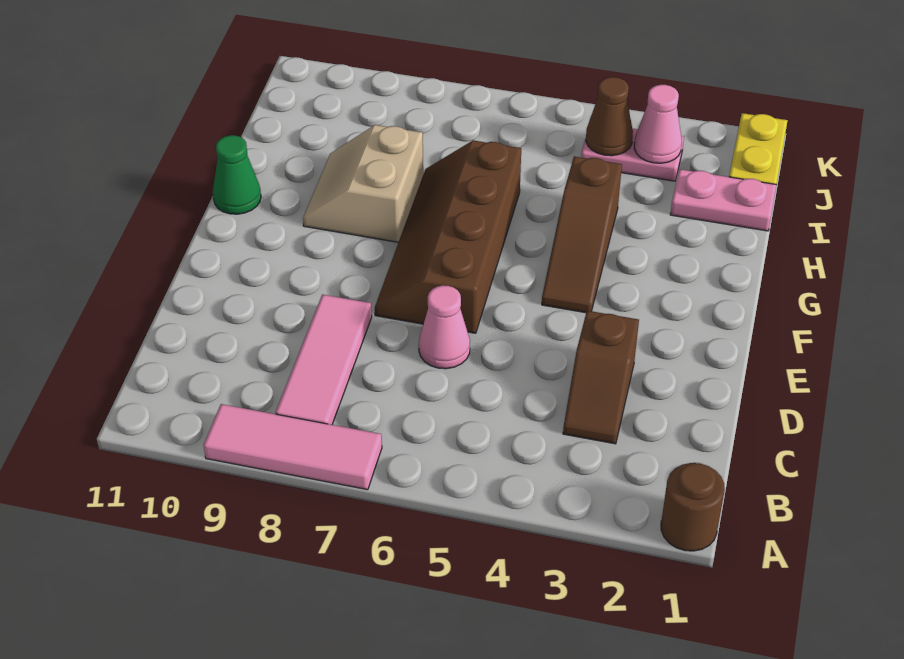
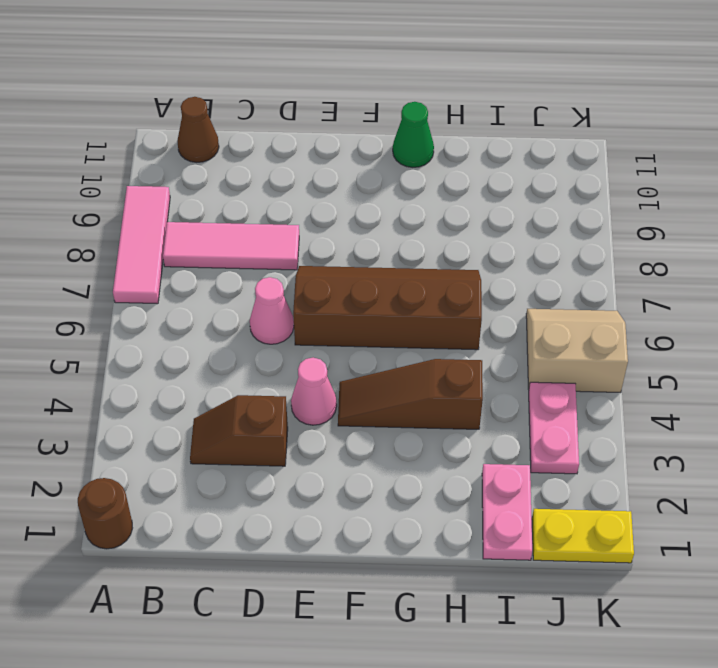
tan slope G8:H9 level 1 top 8 -> tan slope J5:K6 level 1 top 5
pink cone J3 level 2 -> pink cone E4 level 1
brown cone J4 level 2 -> brown cone B11 level 1

